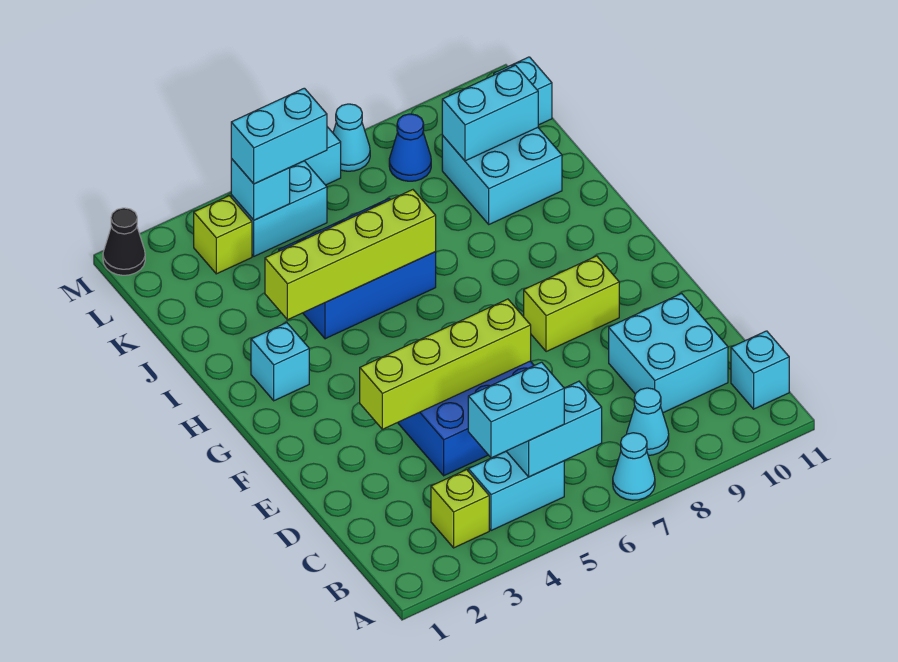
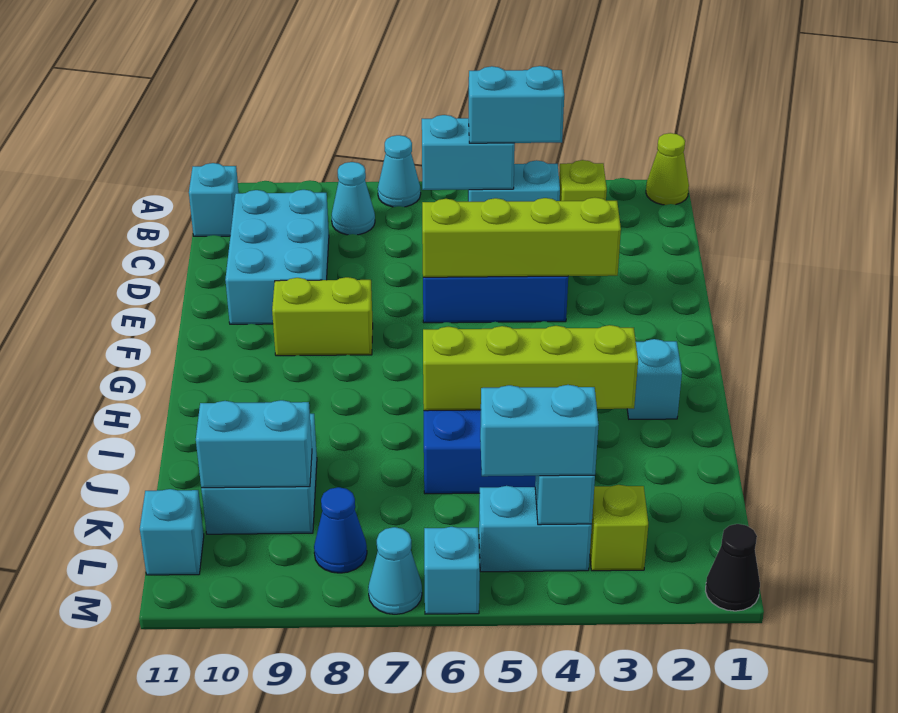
none -> lime cone A1 level 1
cyan brick C9:D10 level 1 -> cyan brick C9:E10 level 1

